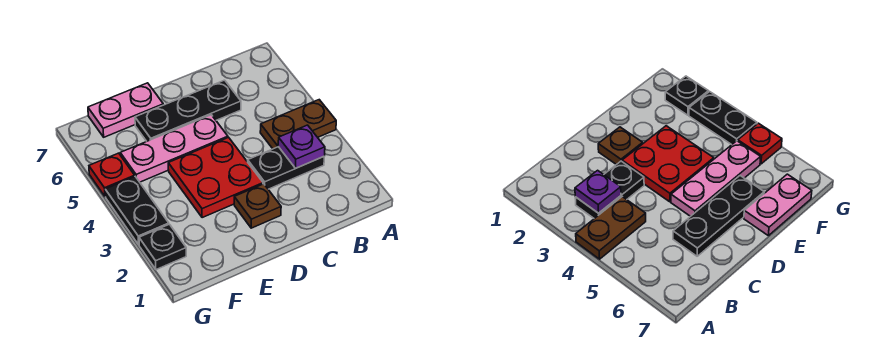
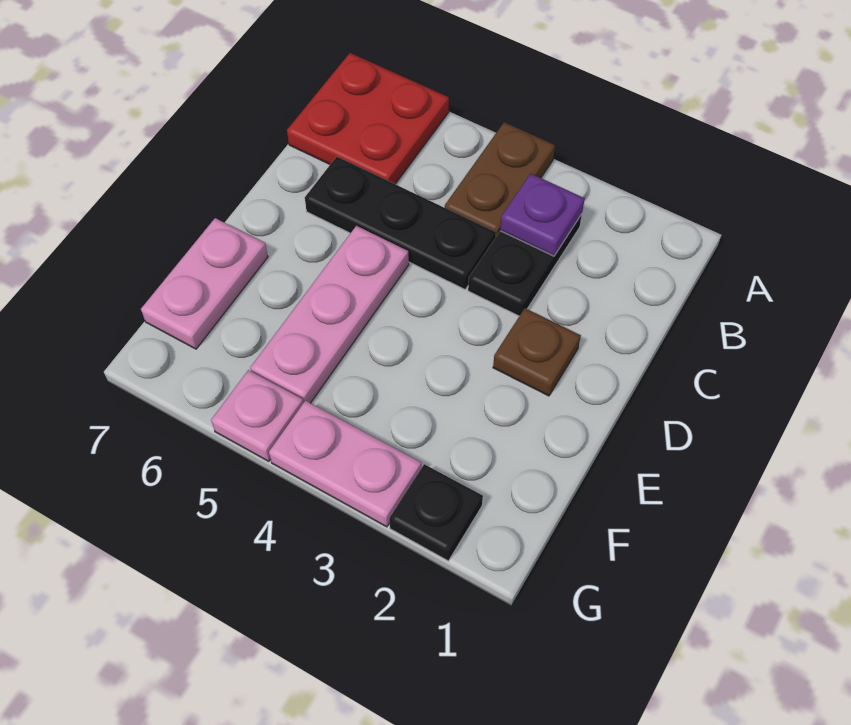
black plate C6:E6 level 1 -> black plate C4:C6 level 1
red plate D3:E4 level 1 -> red plate A6:B7 level 1
black plate G3:G4 level 1 -> pink plate G3:G4 level 1
red plate G5 level 1 -> pink plate G5 level 1

